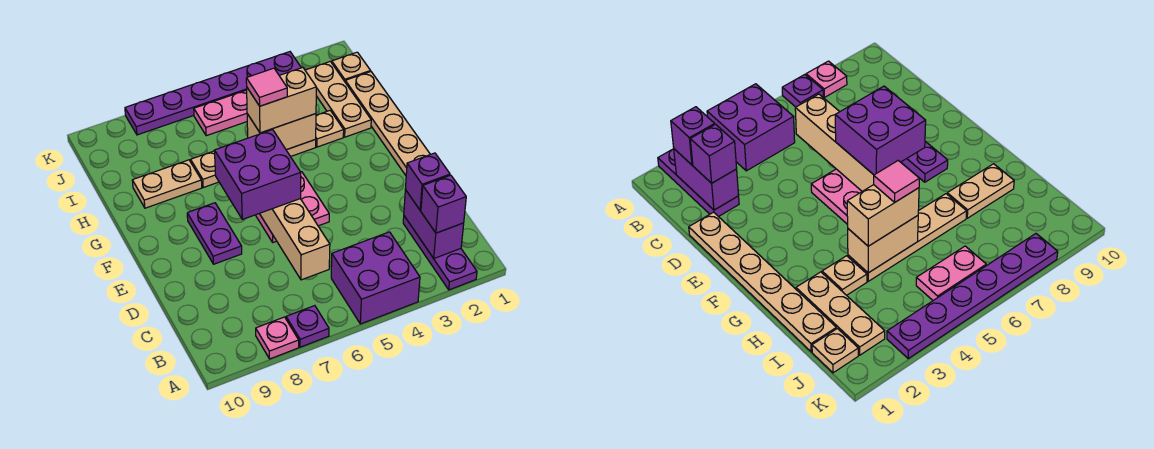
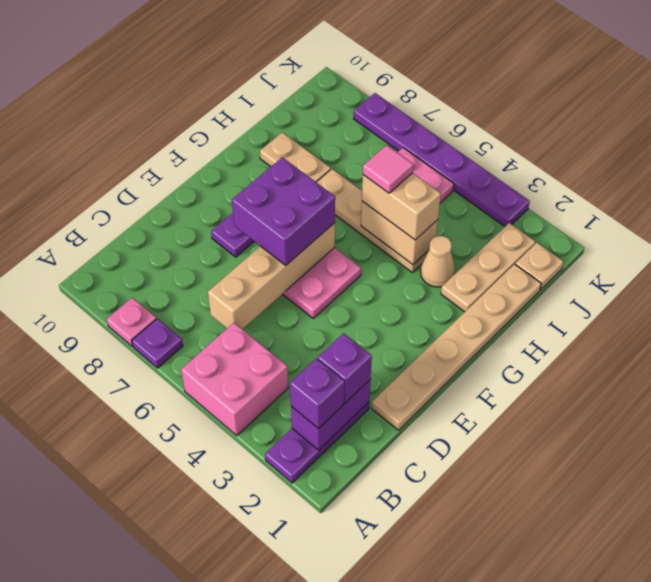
purple brick A4:B5 level 1 -> pink brick A4:B5 level 1
tan plate H3 level 1 -> tan cone H3 level 1

